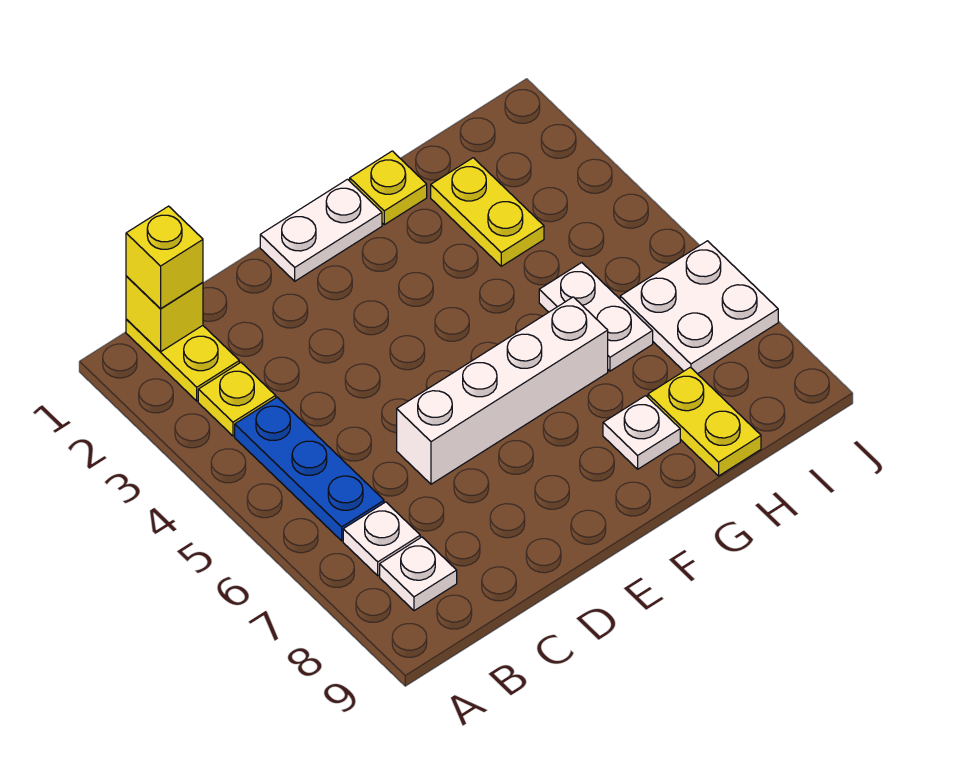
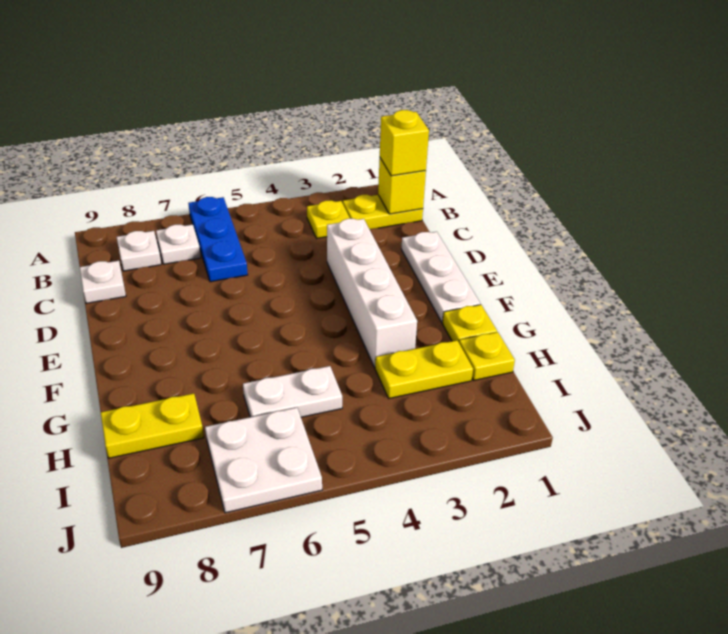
blue plate B4:B6 level 1 -> blue plate A6:C6 level 1
white brick D6:G6 level 1 -> white brick D3:G3 level 1
white plate E1:F1 level 1 -> white plate D1:F1 level 1
white plate G8 level 1 -> white plate C9 level 1
none -> yellow plate H1 level 1

